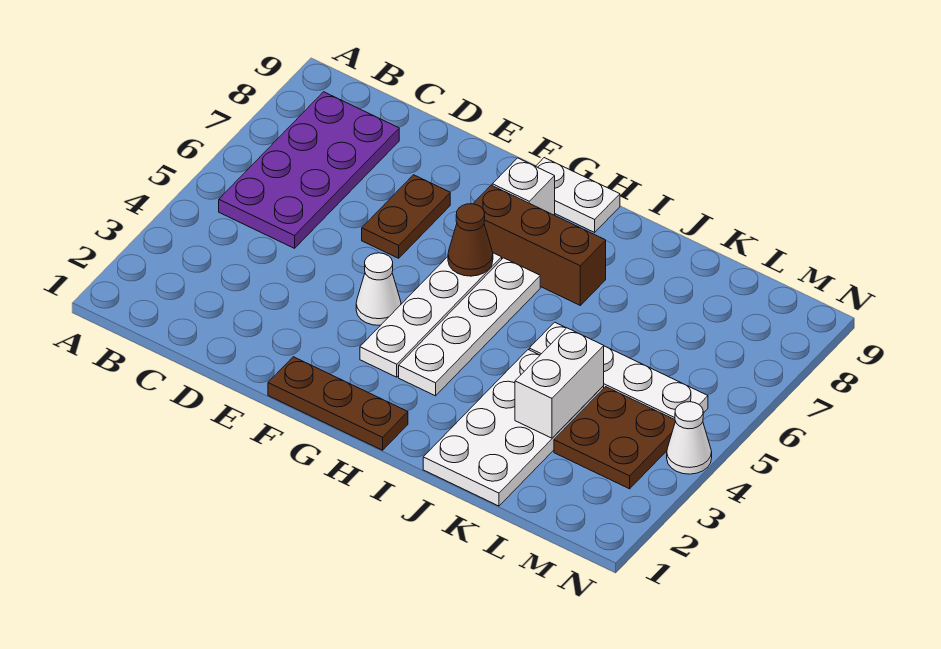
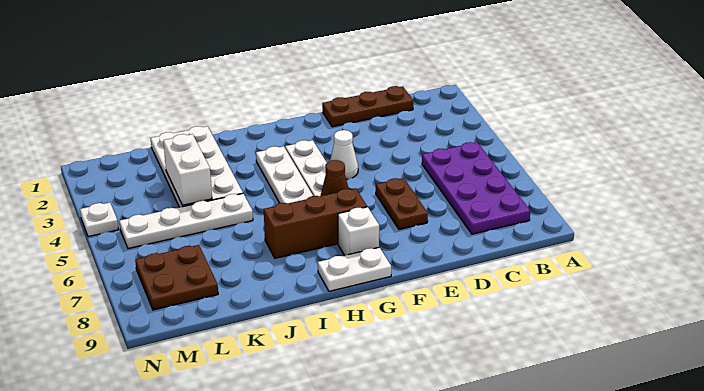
brown plate F1:H1 level 1 -> brown plate C1:E1 level 1
brown plate L3:M4 level 1 -> brown plate L7:M8 level 1
white cone N4 level 1 -> white plate N4 level 1

